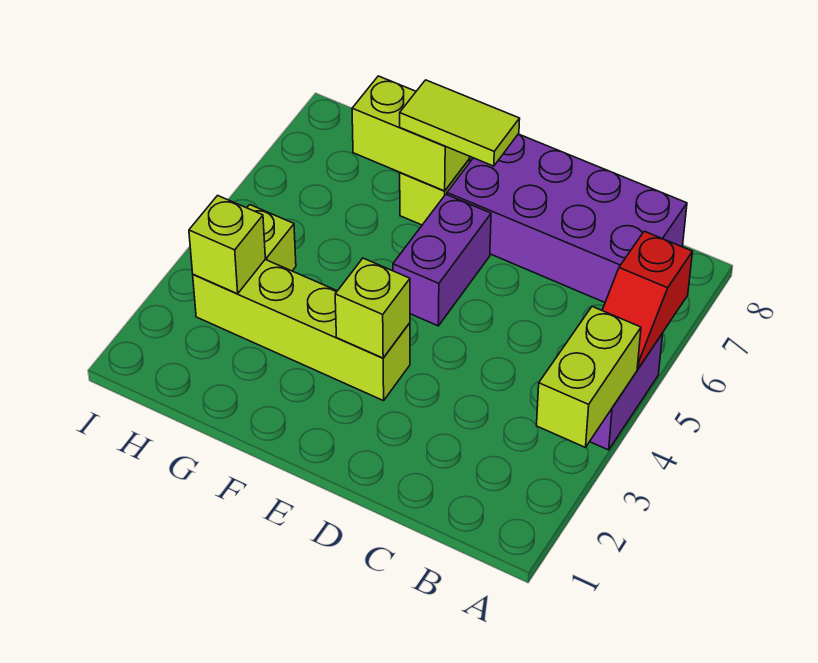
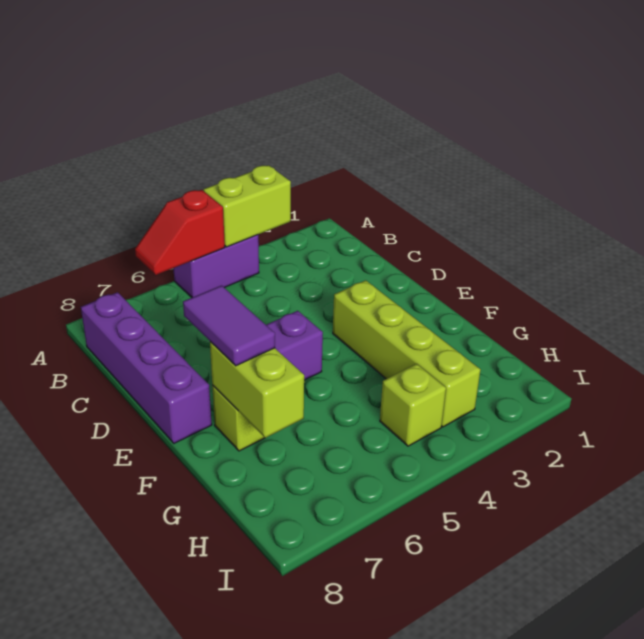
red slope A5:A6 level 2 top 6 -> red slope A5:A6 level 2 top 5
purple brick B7:E8 level 1 -> purple brick B8:E8 level 1
lime brick E3 level 2 -> none
lime tile E7:F7 level 3 -> purple tile E7:F7 level 3
lime brick H3 level 2 -> none

